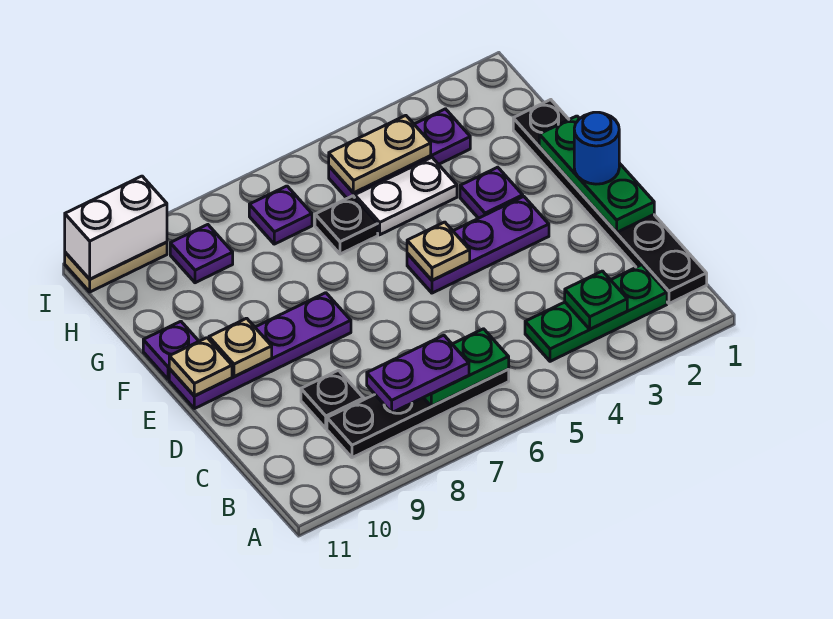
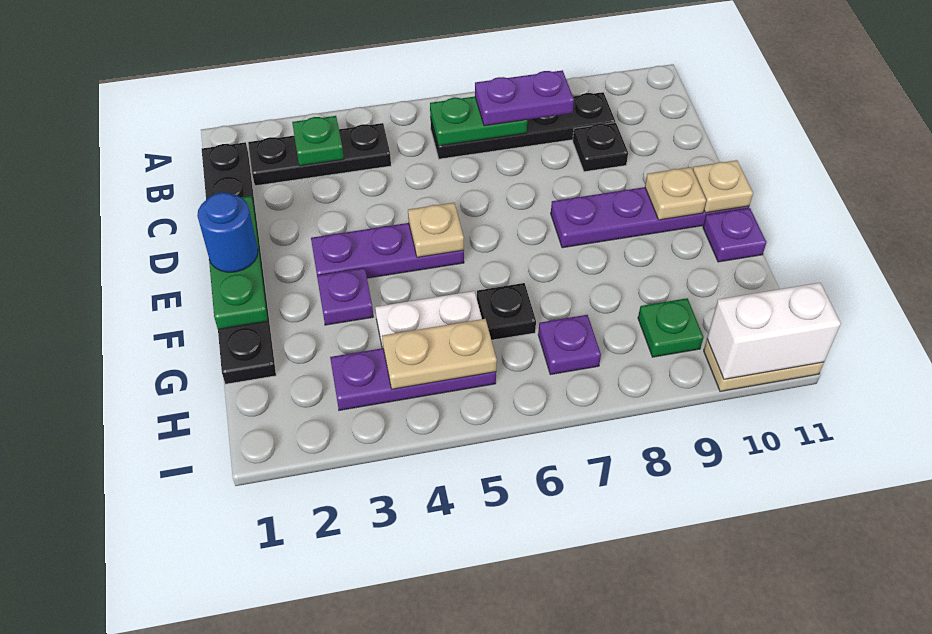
green plate B2:B4 level 1 -> black plate B2:B4 level 1
purple plate H9 level 1 -> green plate H9 level 1

